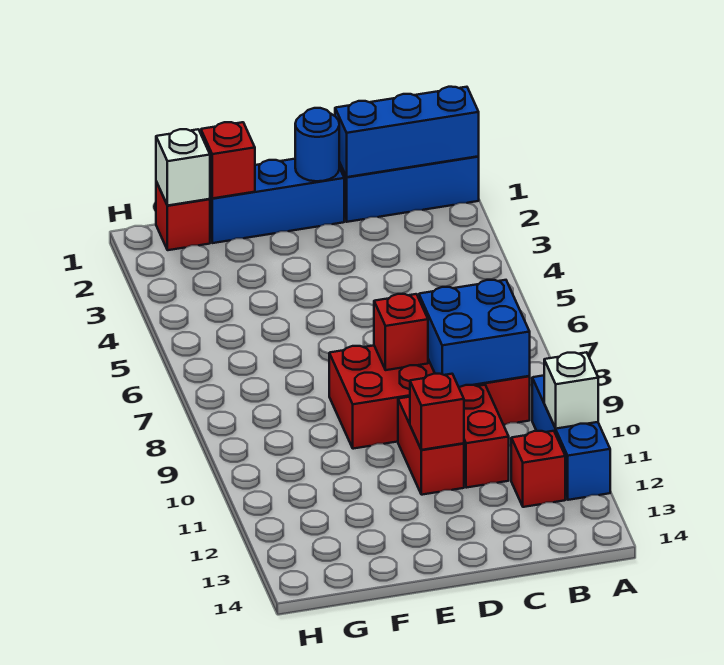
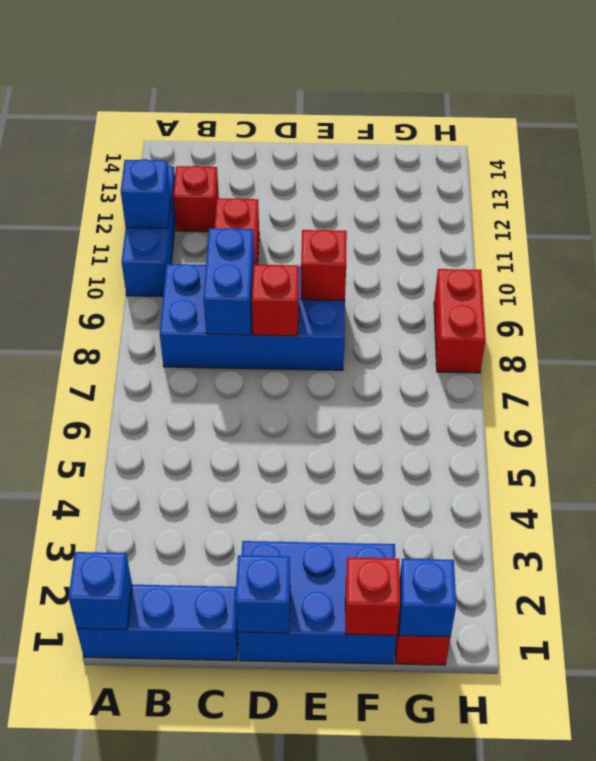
blue brick A1:C1 level 2 -> blue brick A1 level 2
white brick A11 level 2 -> blue brick A11 level 2
red brick B8:E9 level 1 -> blue brick B8:E9 level 1
blue brick B8:C9 level 2 -> blue brick C8:C9 level 2
blue brick D1:F1 level 1 -> blue brick D1:F2 level 1
blue round brick D1 level 2 -> blue brick D1 level 2
red brick D10:D11 level 1 -> red brick H8:H9 level 1
red brick D11 level 2 -> red brick E9 level 2
white brick G1 level 2 -> blue brick G1 level 2

